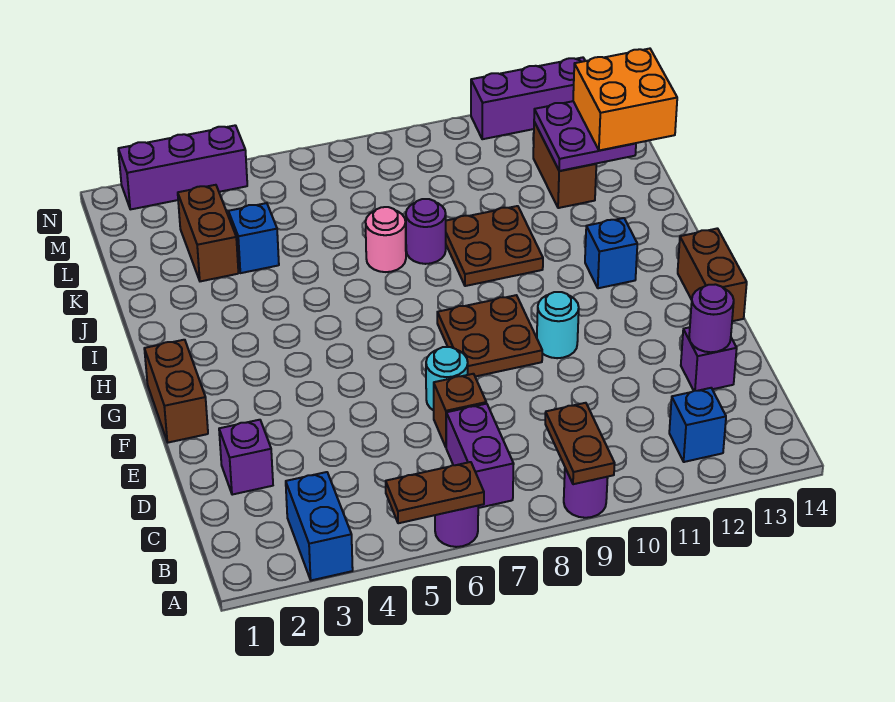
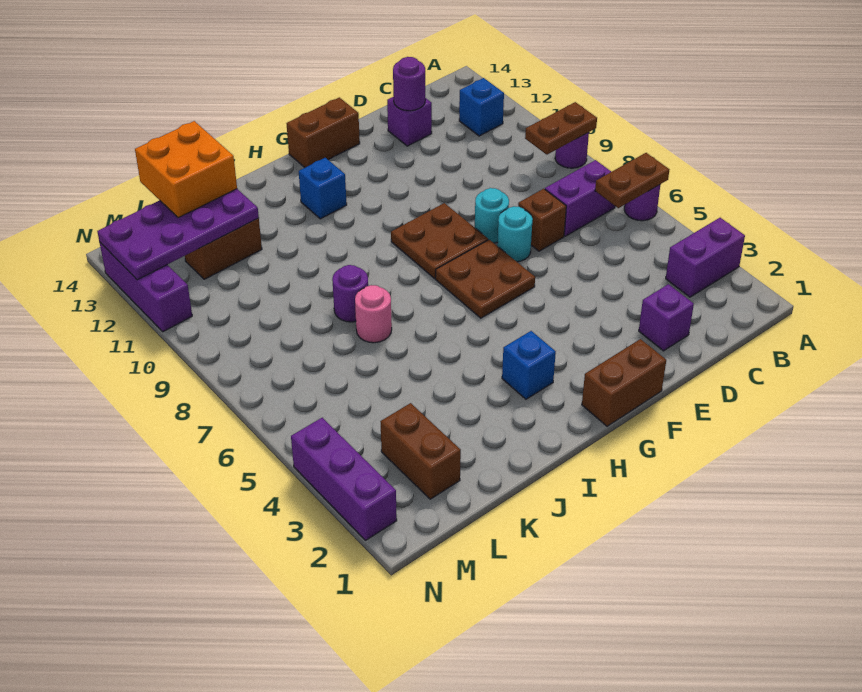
blue brick A3:B3 level 1 -> purple brick A3:B3 level 1
brown plate A5:A6 level 2 -> brown plate A6:B6 level 2
cyan round brick F10 level 1 -> cyan round brick E8 level 1
brown plate I9:J10 level 1 -> brown plate F6:G7 level 1
brown brick K3:L3 level 1 -> brown brick L2:L3 level 1
blue brick K4 level 1 -> blue brick H3 level 1
purple plate K12:L13 level 2 -> purple plate K12:N13 level 2

